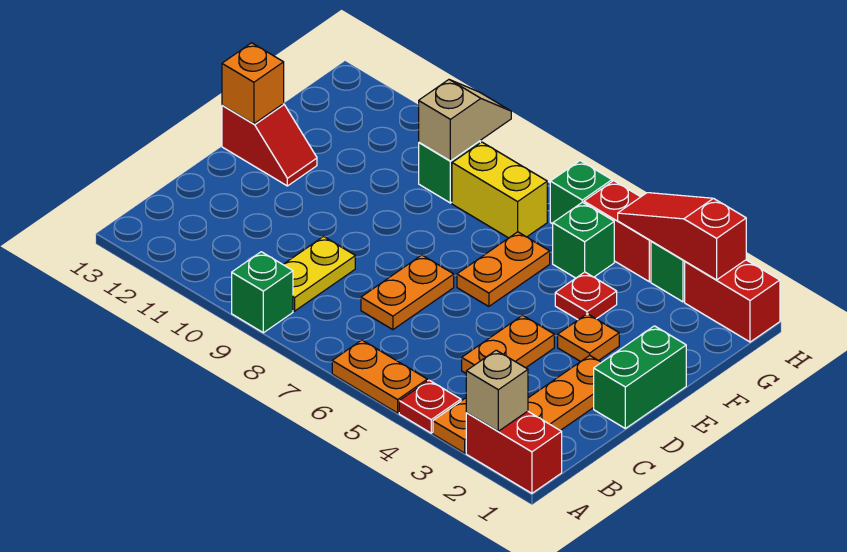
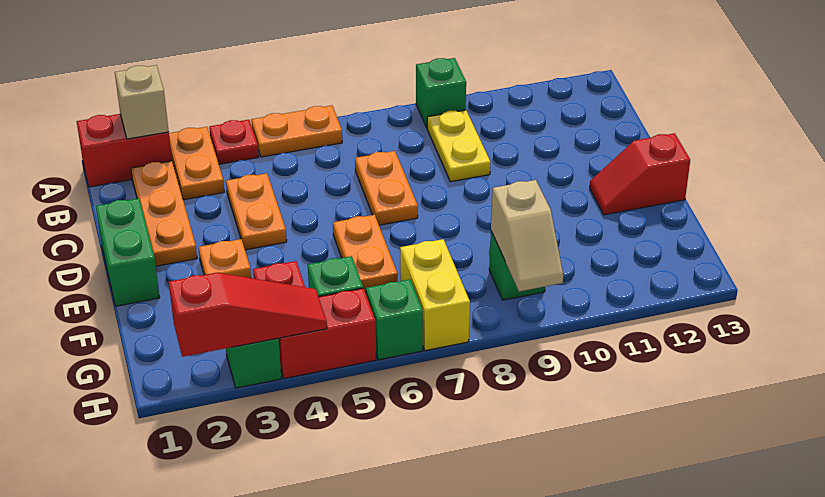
orange brick E13 level 2 -> none
yellow brick G7:G8 level 1 -> yellow brick G7:H7 level 1
red brick H1:H2 level 1 -> none

